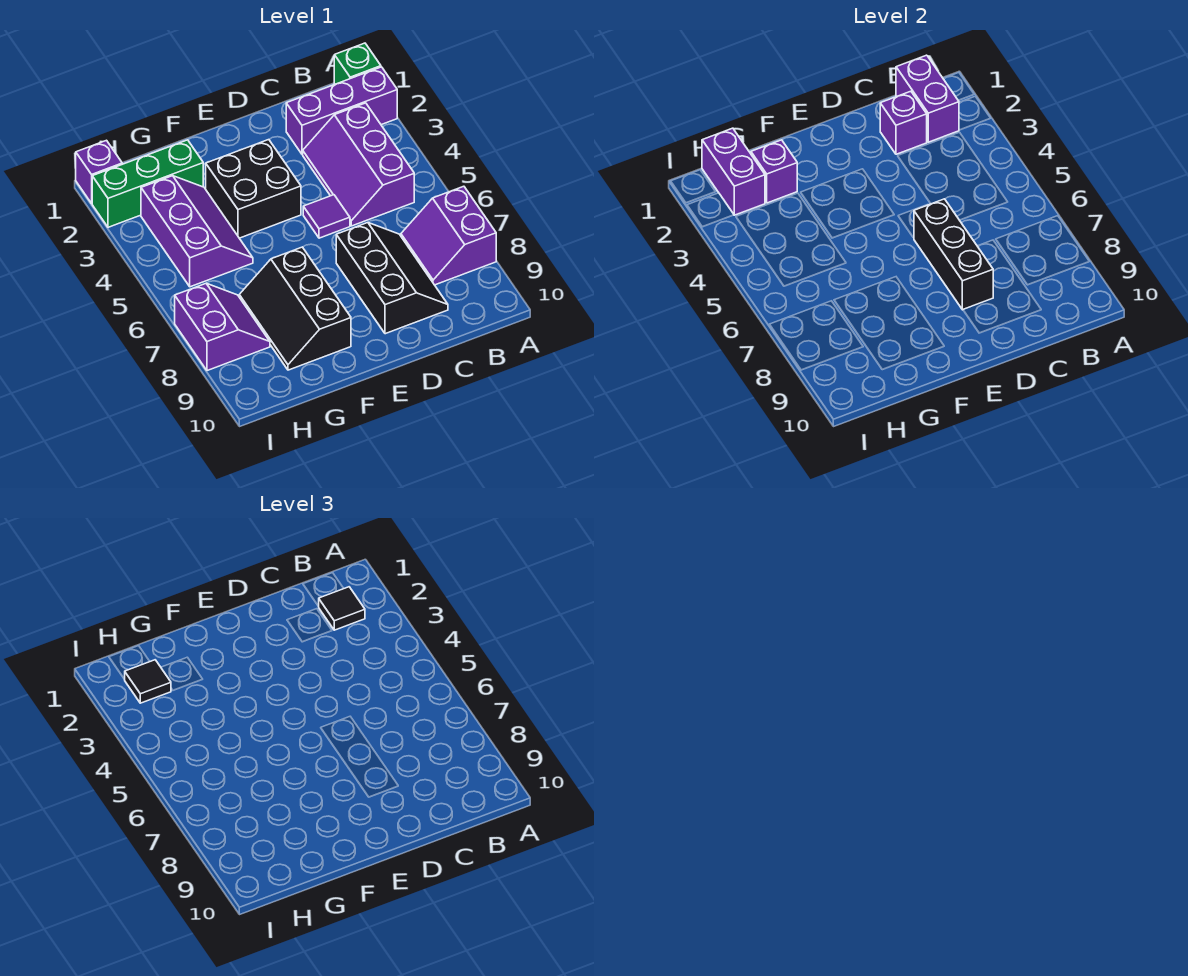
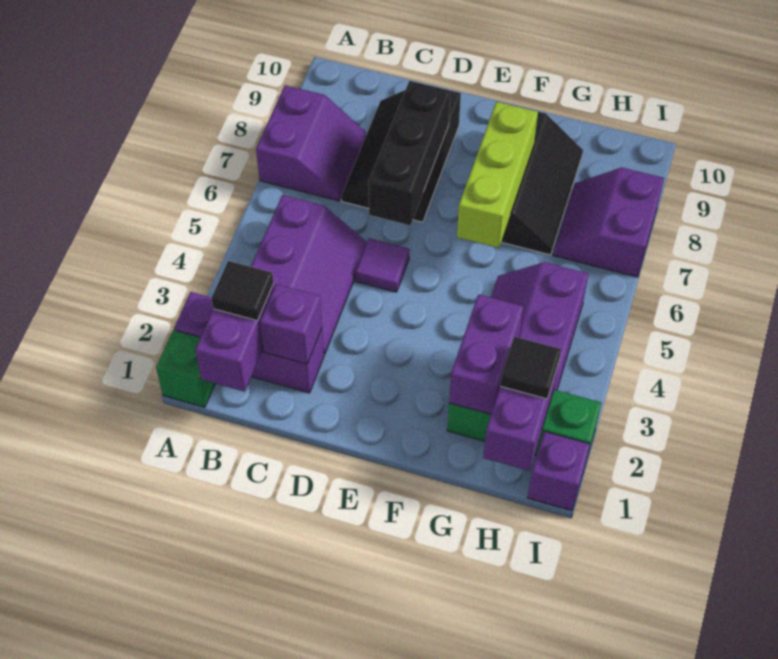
black brick E3:F4 level 1 -> none
none -> lime brick F6:F8 level 2
purple brick G2 level 2 -> purple brick G2:G3 level 2

